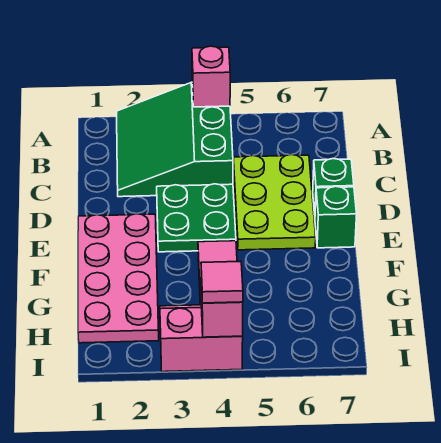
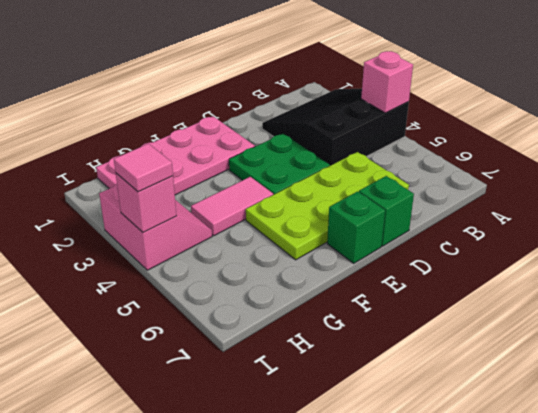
green slope A2:C4 level 1 top 4 -> black slope A2:C4 level 1 top 4
lime plate C5:E6 level 1 -> lime plate C5:F6 level 1

